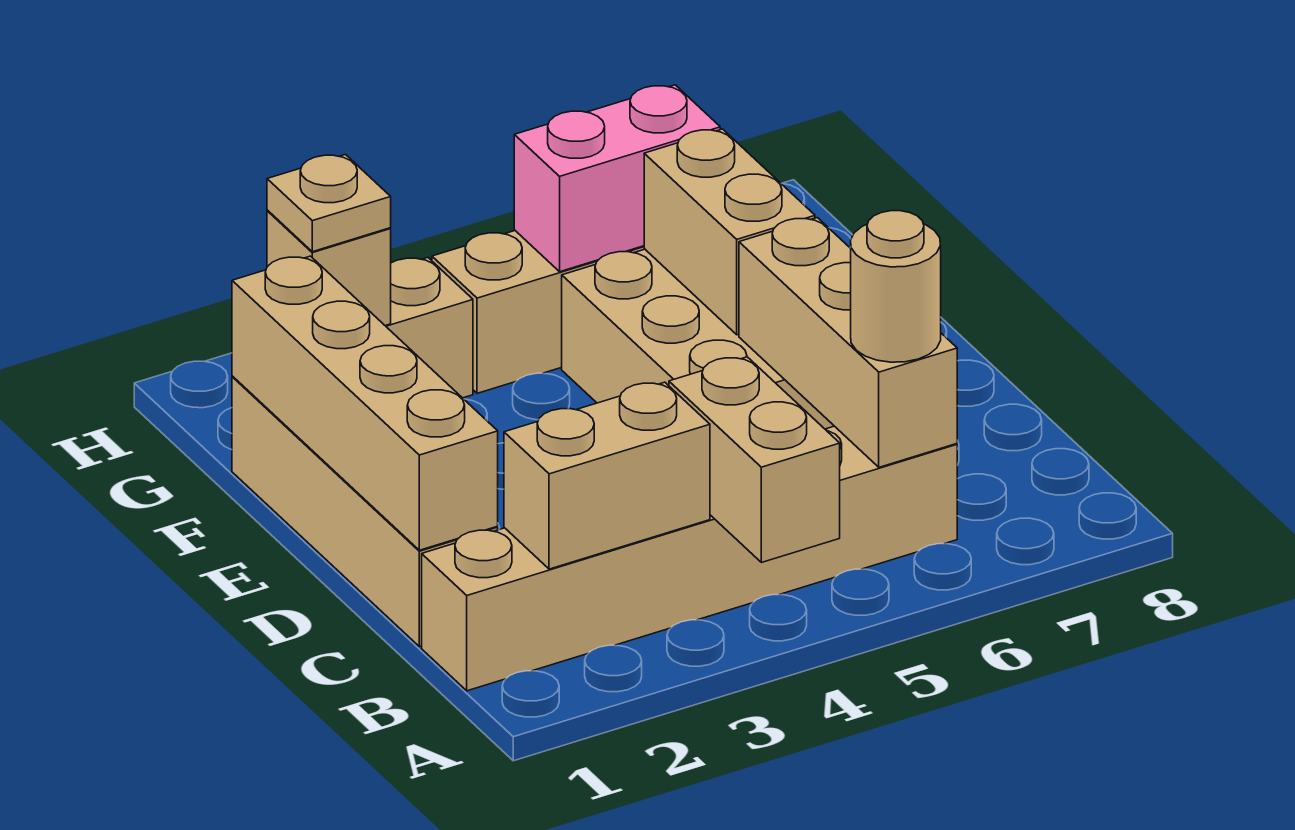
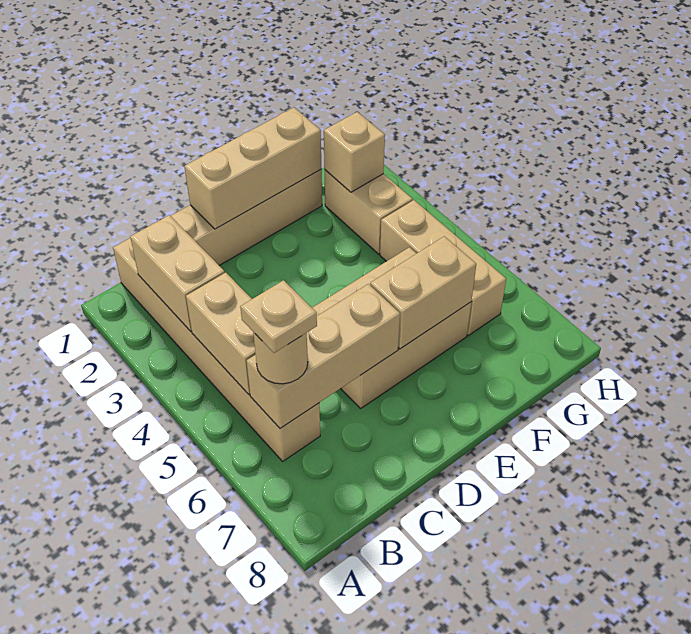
tan brick A4:B4 level 2 -> tan brick B4:B5 level 2
tan brick C1:F1 level 2 -> tan brick D1:F1 level 2
tan plate G2 level 3 -> tan plate B6 level 4
pink brick G5:G6 level 2 -> none

